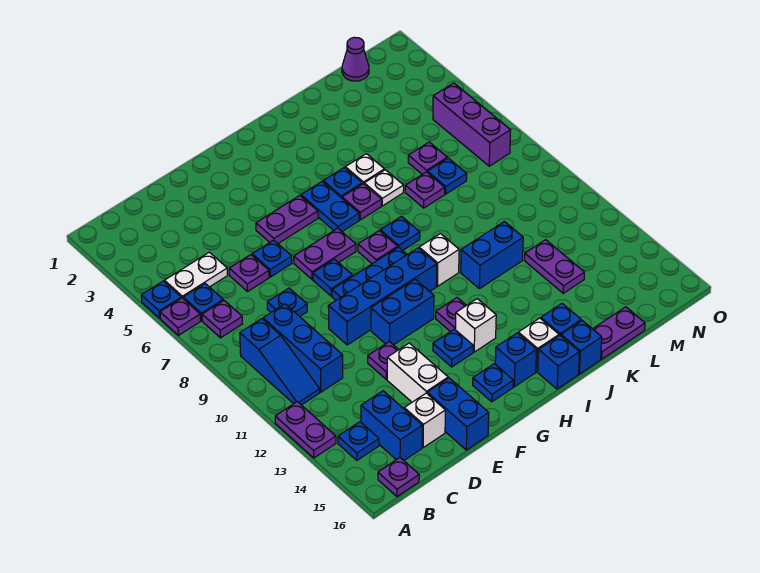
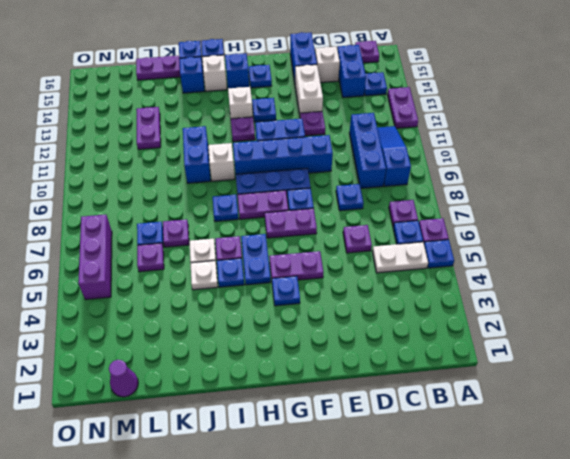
blue plate E6 level 1 -> blue plate G4 level 1
purple plate H8 level 1 -> purple plate G8:H8 level 1
blue brick J11:K11 level 1 -> blue brick J10:J11 level 1

